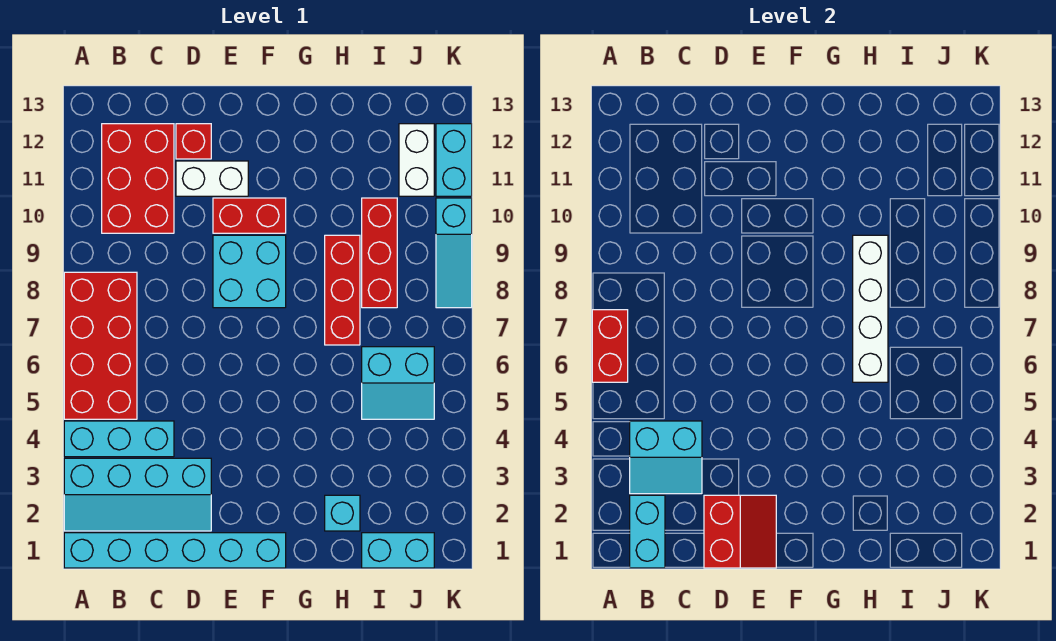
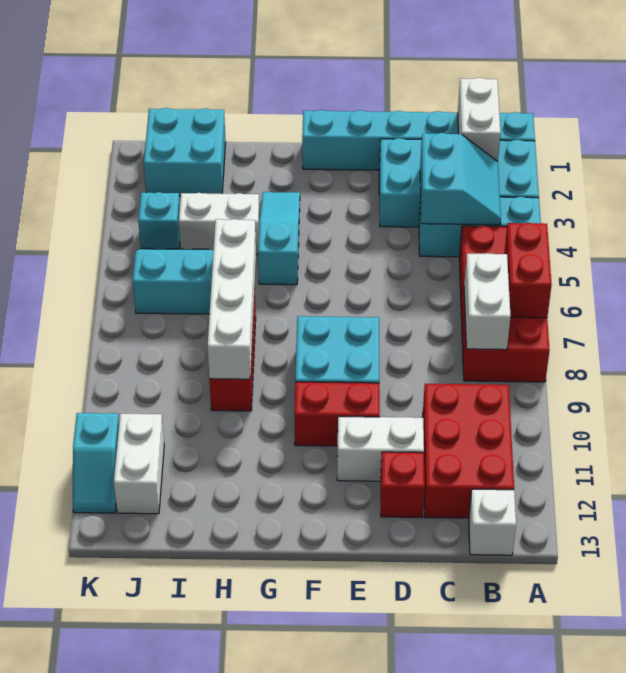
cyan slope A2:D3 level 1 top 3 -> cyan brick A2:D3 level 1
cyan brick B1:B2 level 2 -> white brick B1:B2 level 2
cyan slope B3:C4 level 2 top 4 -> cyan slope B3:C4 level 2 top C
none -> white brick B7:B8 level 2
none -> white brick B13 level 1
red slope D1:E2 level 2 top D -> none
cyan brick H2 level 1 -> cyan brick J4 level 1
none -> white brick H4:I4 level 1
cyan brick I1:J1 level 1 -> cyan brick I1:J2 level 1
red brick I8:I10 level 1 -> none
cyan slope K8:K10 level 1 top 10 -> cyan slope G3:G5 level 1 top 5
cyan brick K11:K12 level 1 -> cyan slope K11:K12 level 1 top 11

